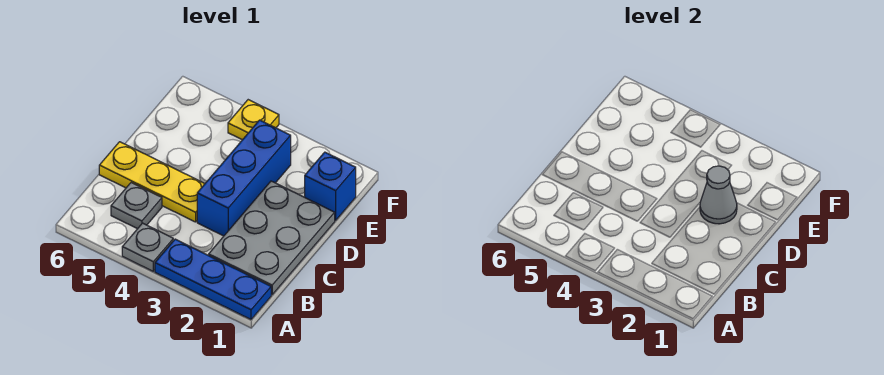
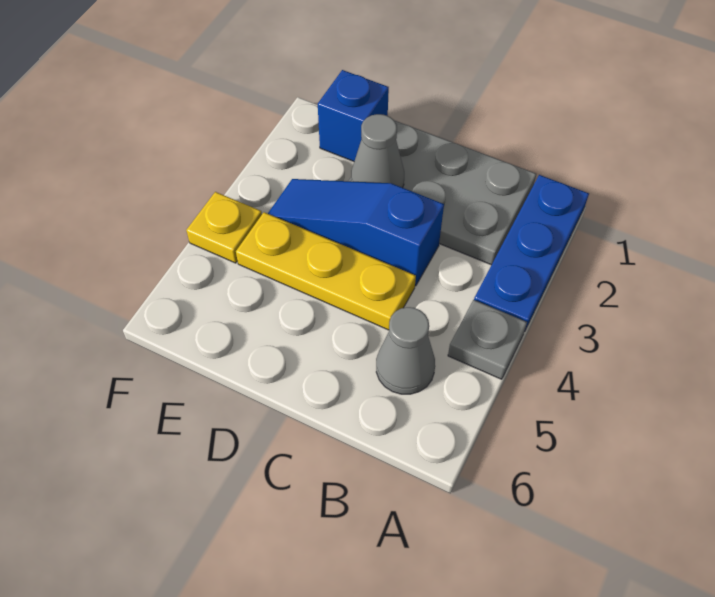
grey plate B5 level 1 -> grey cone B5 level 1
blue brick C3:E3 level 1 -> blue slope C3:E3 level 1 top C
yellow plate C4:C6 level 1 -> yellow plate C4:E4 level 1

